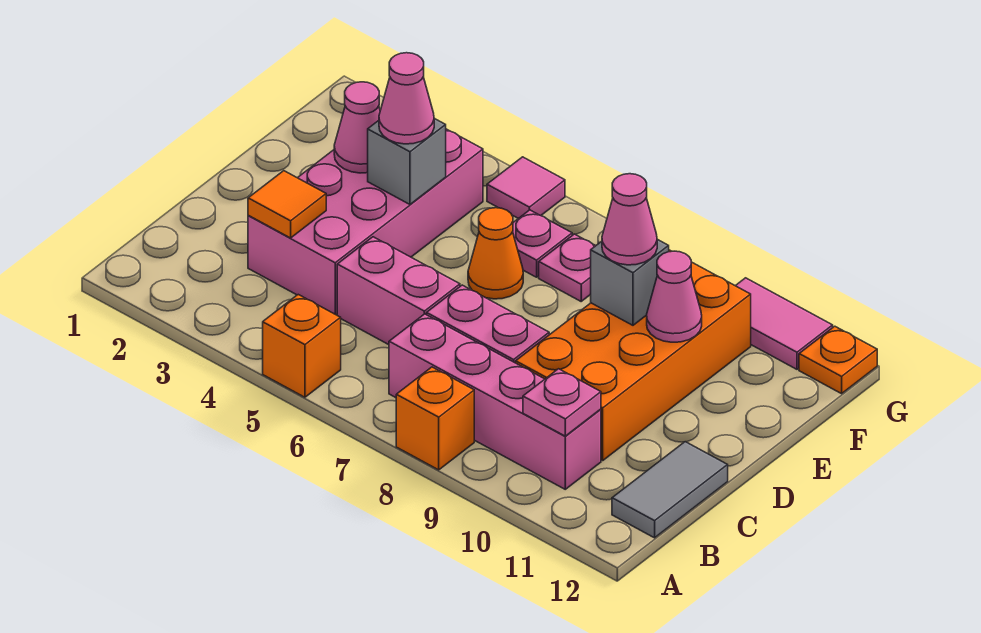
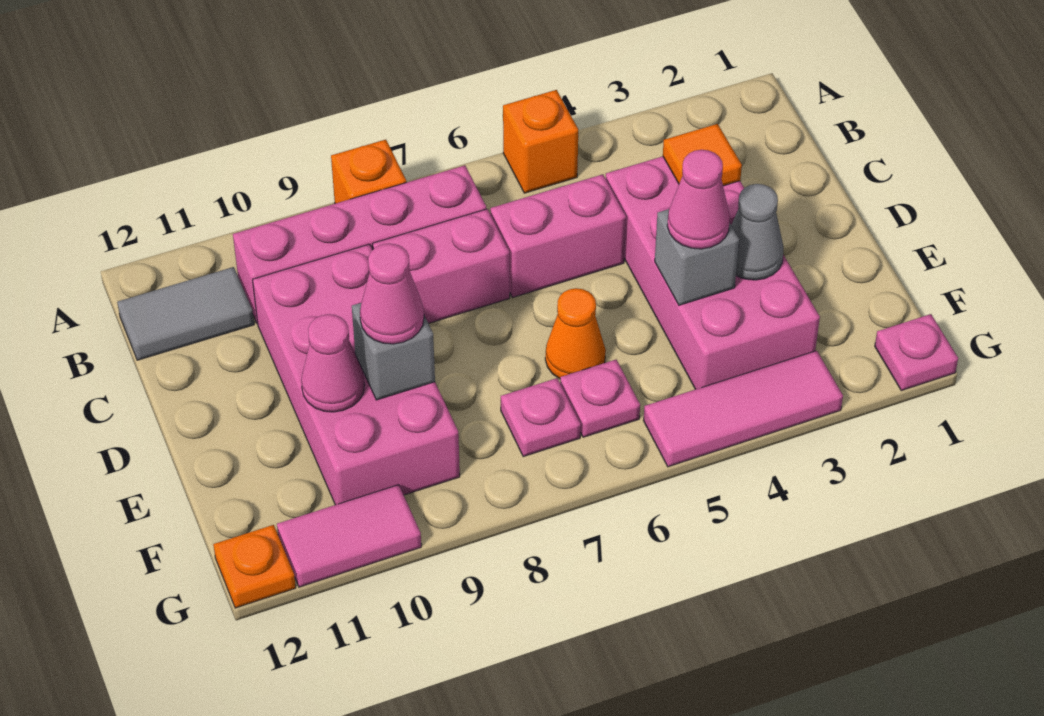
pink plate B10 level 2 -> pink plate G1 level 1
grey tile B12:C12 level 1 -> grey tile B11:B12 level 1
orange brick C9:F10 level 1 -> pink brick C9:F10 level 1
pink cone E3 level 2 -> grey cone E3 level 2
pink tile G5 level 1 -> pink tile G3:G5 level 1

